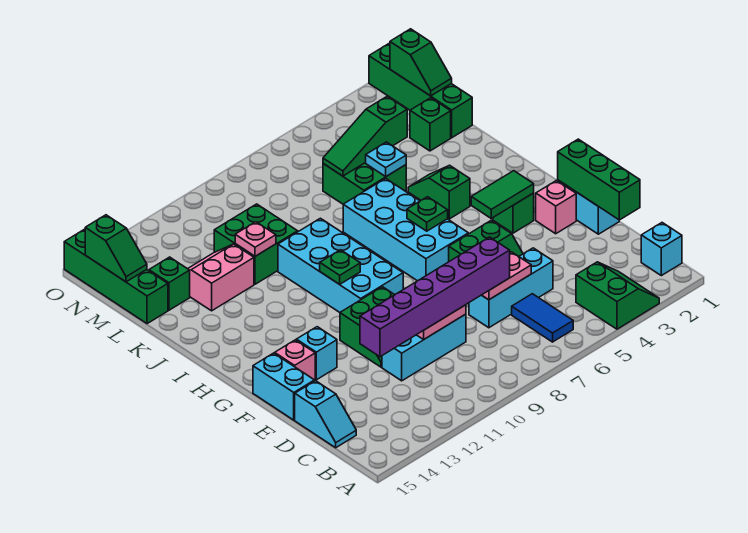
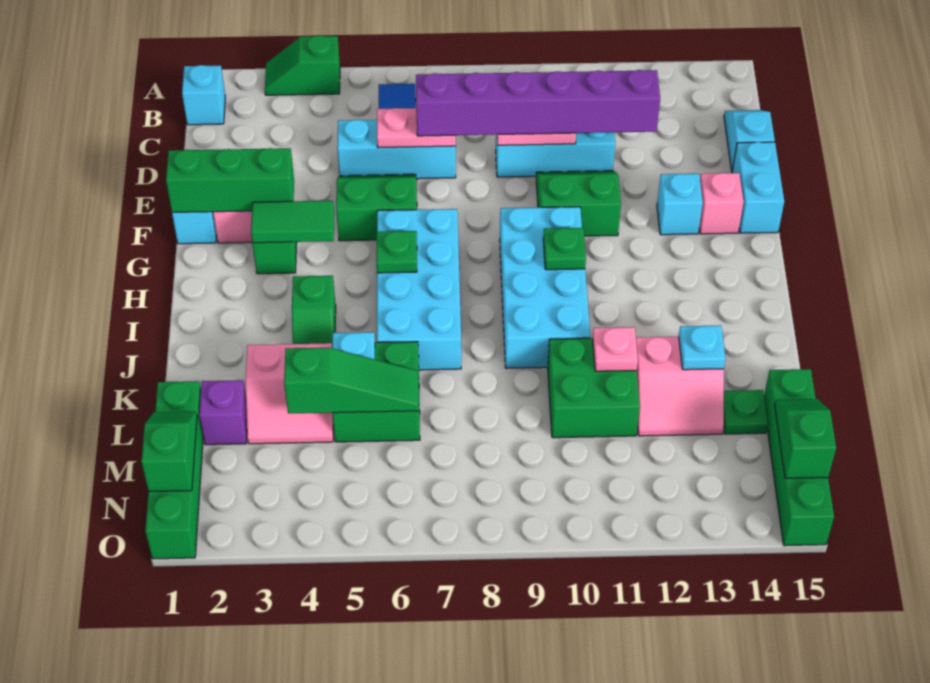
green slope A3:B4 level 1 top 4 -> green slope A3:A4 level 1 top 4
green brick D1:F1 level 2 -> green brick F1:F3 level 2
none -> pink slope K3:L4 level 1 top K
none -> cyan plate K13 level 2
green brick L2 level 1 -> purple brick L2 level 1
green brick L14 level 1 -> green plate L14 level 1

